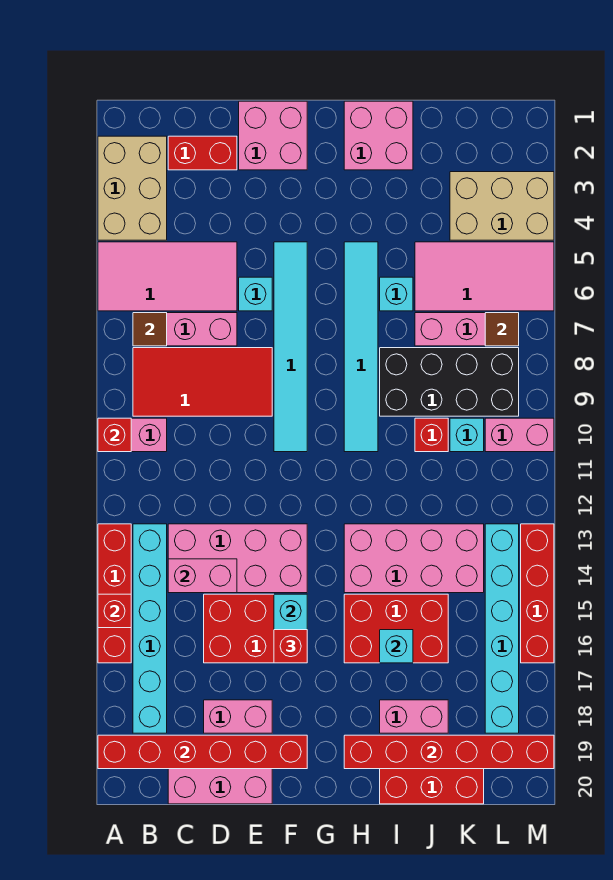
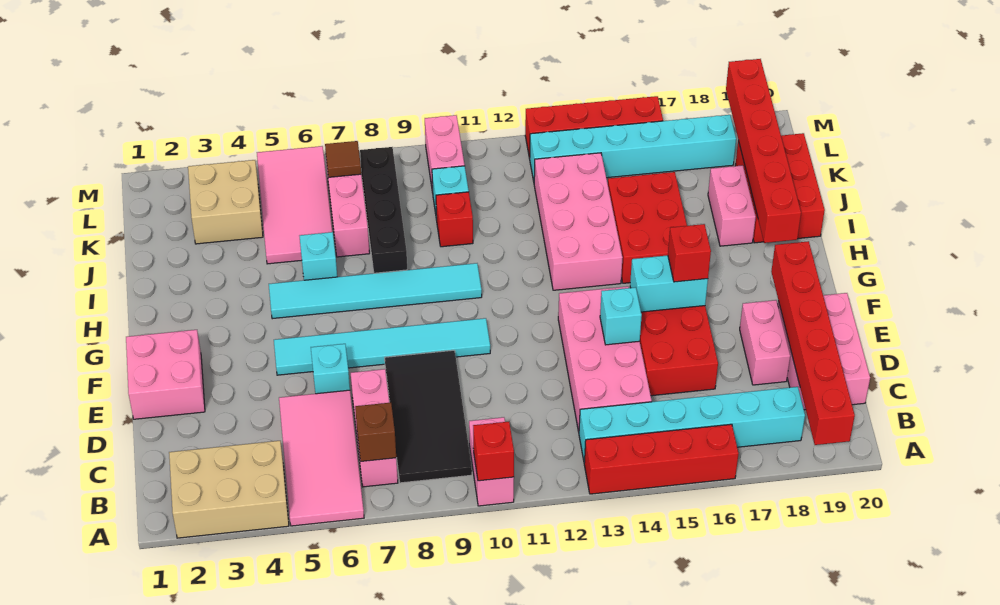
red brick A15 level 2 -> none
brown tile B7 level 2 -> brown brick B7 level 2
red tile B8:E9 level 1 -> black tile B8:E9 level 1
red brick C2:D2 level 1 -> none
pink brick C14:D14 level 2 -> none
pink brick H1:I2 level 1 -> none
black brick I8:L9 level 1 -> black brick I8:L8 level 1
cyan brick I16 level 2 -> cyan brick E14 level 2
tan brick K3:M4 level 1 -> tan brick K3:L4 level 1

